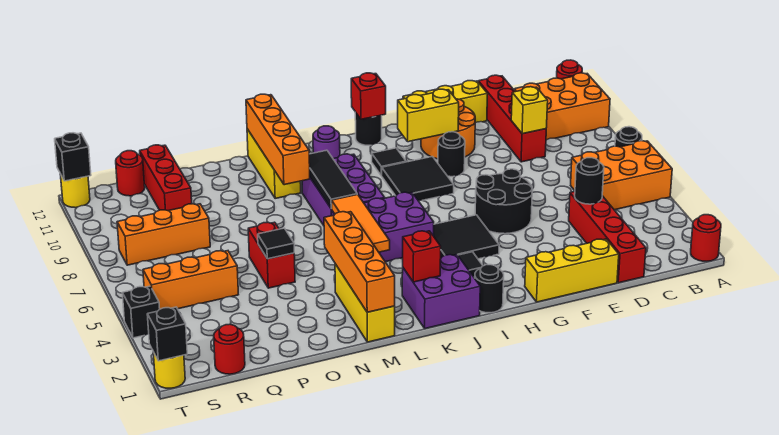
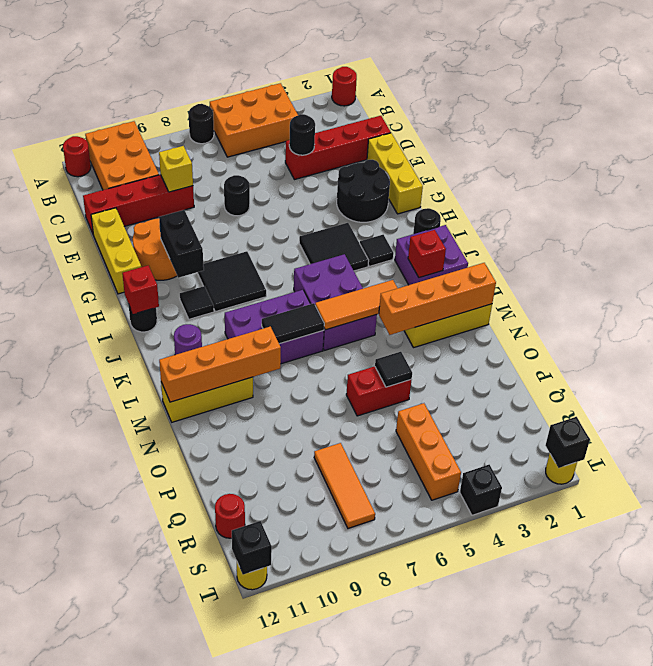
orange brick A5:C6 level 1 -> orange brick A4:B6 level 1
black round brick F5:G6 level 1 -> black round brick F2:G3 level 1
black round brick G9 level 1 -> black round brick E7 level 1
yellow brick G10:H10 level 2 -> black brick G10:H10 level 2
black tile L7:L9 level 2 -> black tile L7:L8 level 2
orange brick Q8:S8 level 1 -> orange tile Q8:S8 level 1
red brick Q10:Q12 level 1 -> none
red round brick R1 level 1 -> none

